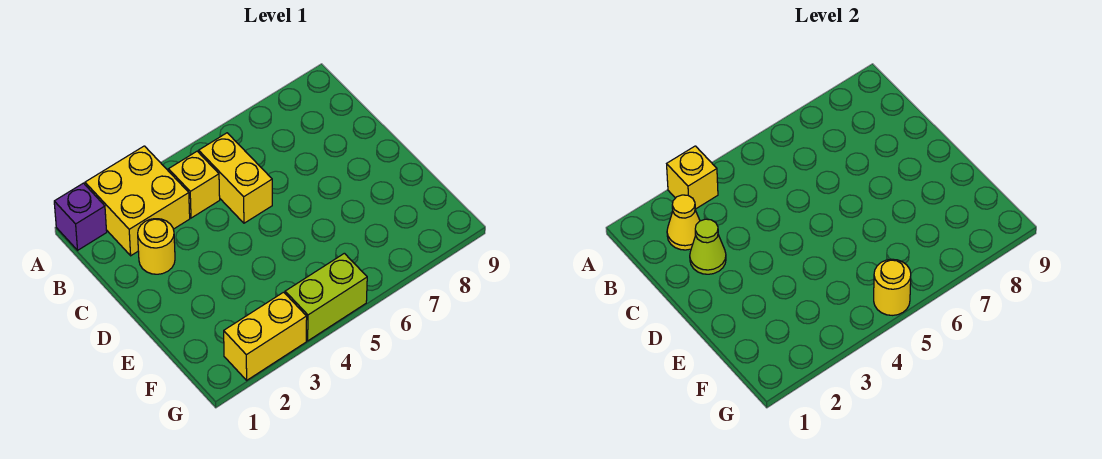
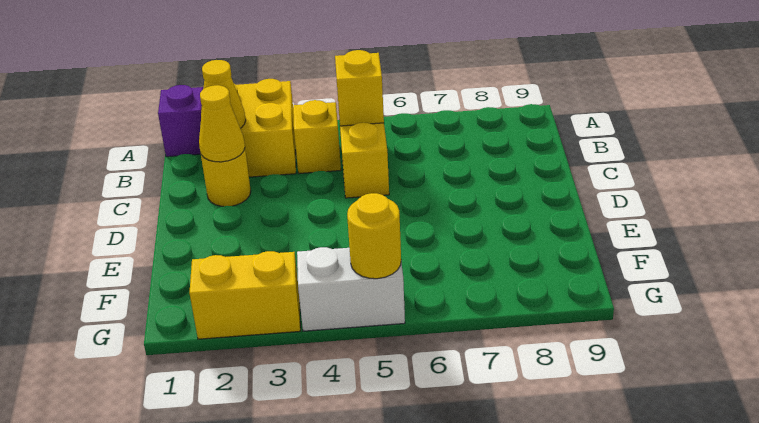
yellow brick A3 level 2 -> yellow brick B5 level 2
lime cone C2 level 2 -> yellow cone C2 level 2
lime brick G4:G5 level 1 -> white brick G4:G5 level 1

